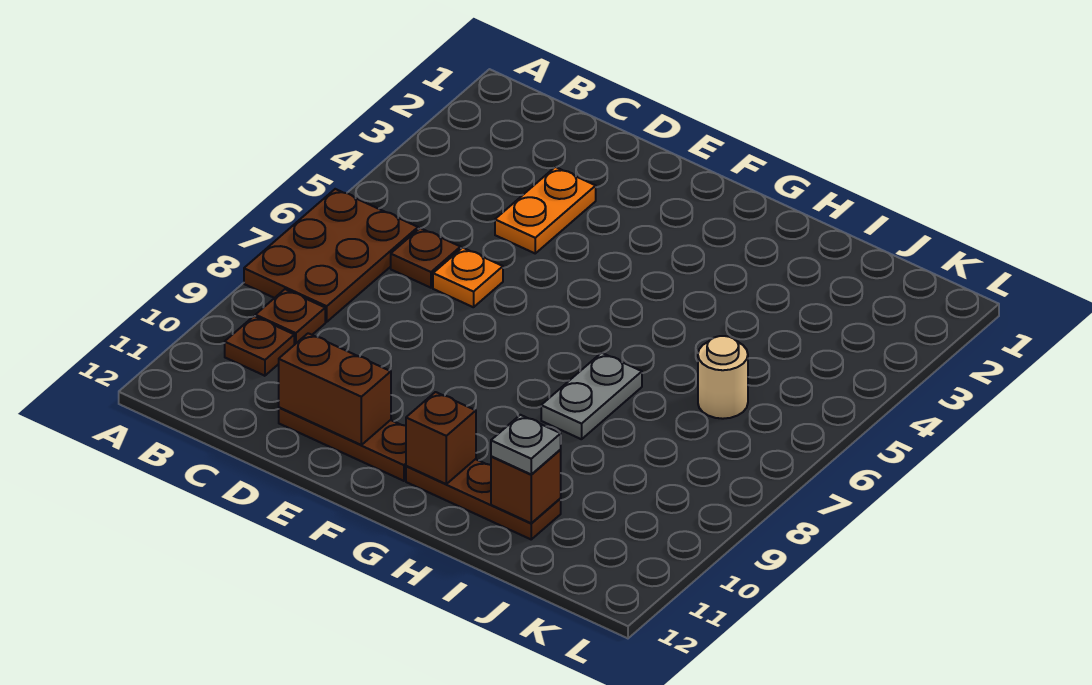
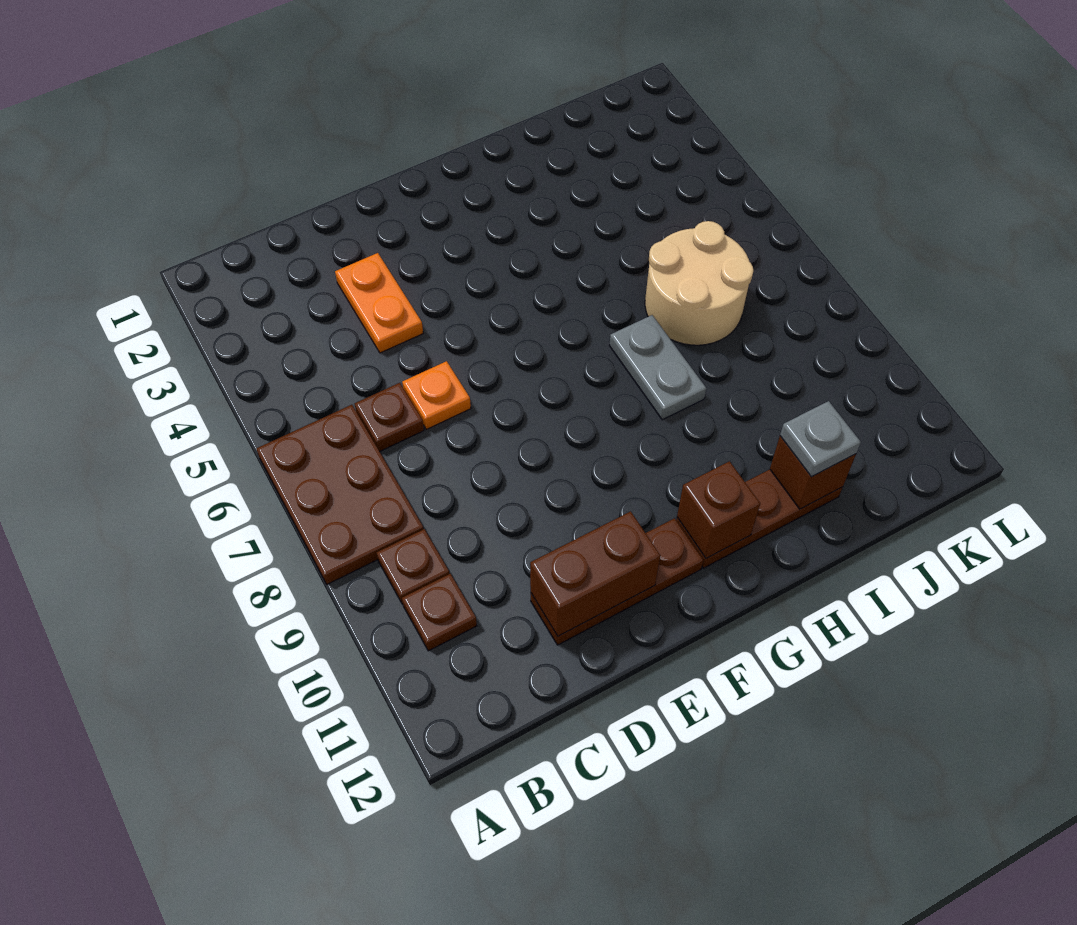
tan round brick J6 level 1 -> tan round brick I6:J7 level 1

